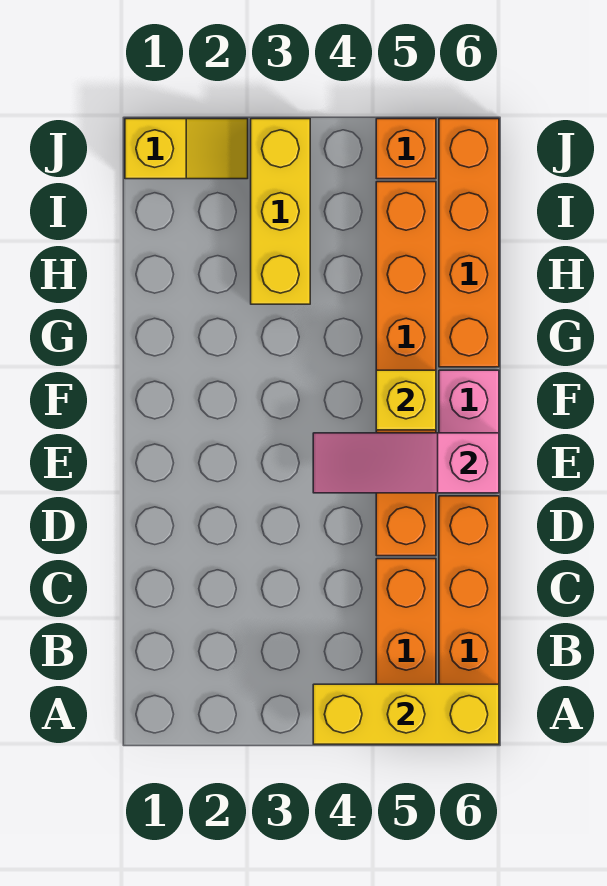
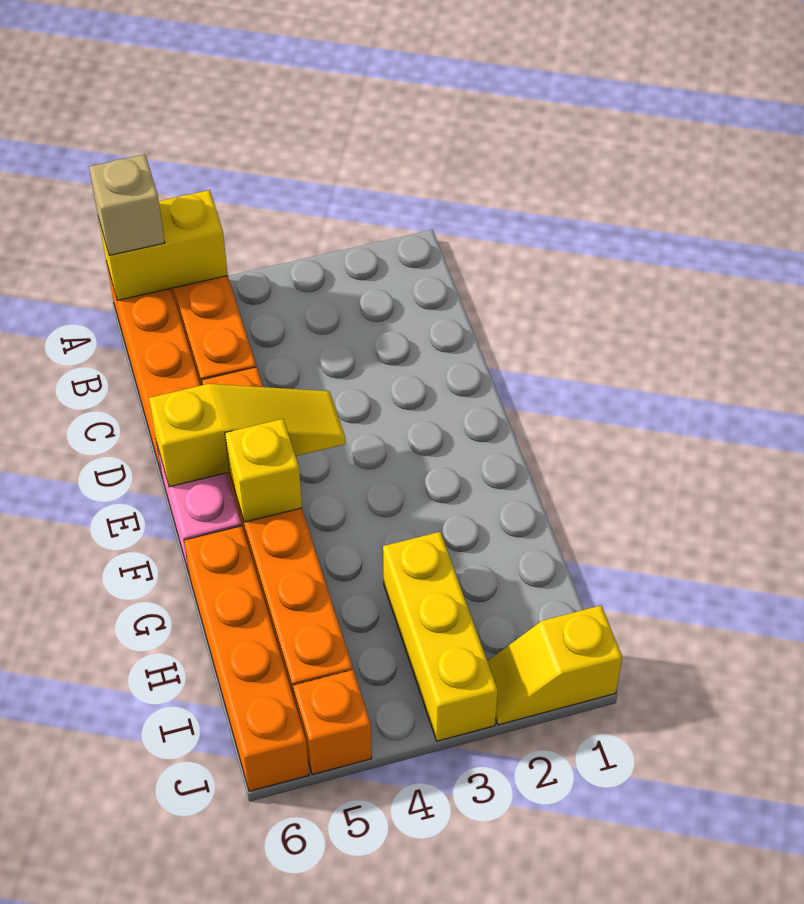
yellow brick A4:A6 level 2 -> yellow brick A5:A6 level 2
none -> tan brick A6 level 3
pink slope E4:E6 level 2 top 6 -> yellow slope E4:E6 level 2 top 6

